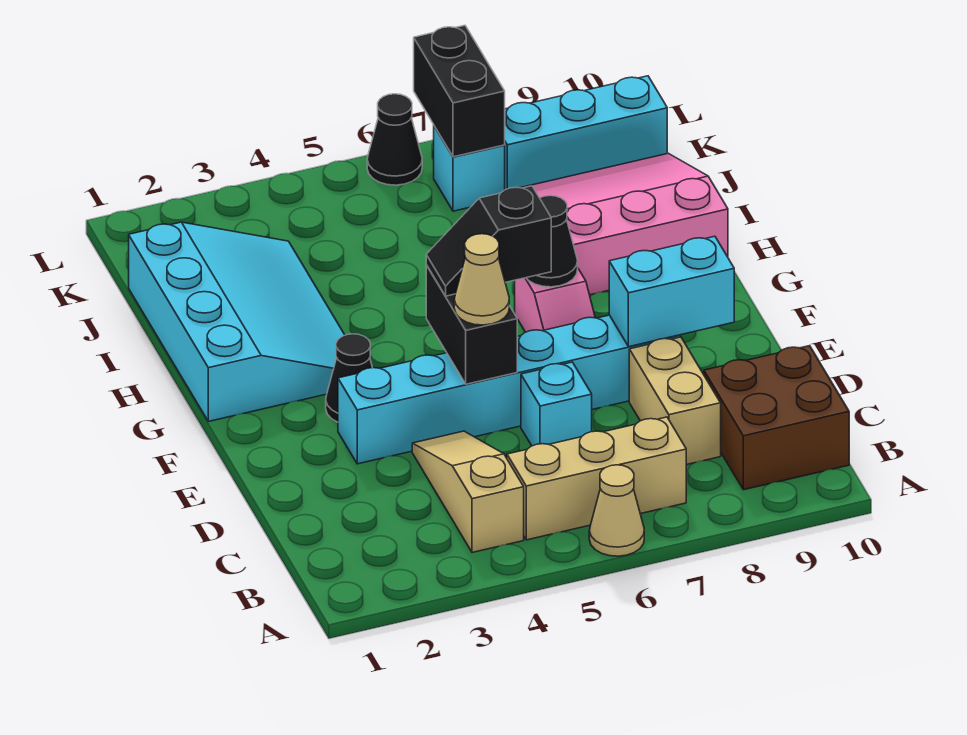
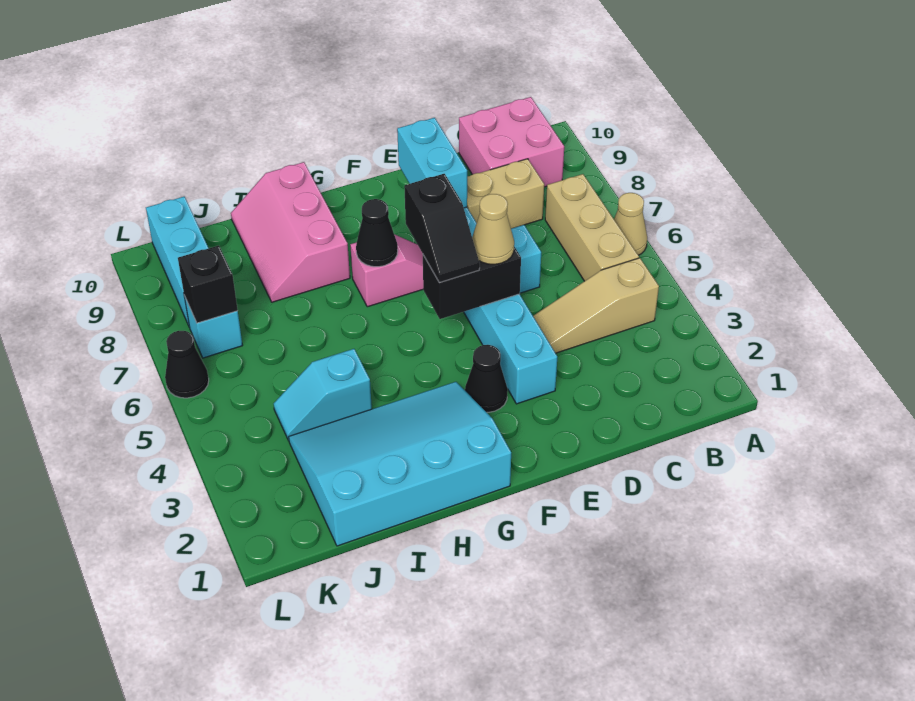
brown brick B9:C10 level 1 -> pink brick B9:C10 level 1
pink slope H8:J10 level 1 top H -> pink slope H8:I10 level 1 top H
none -> cyan slope I4:J4 level 1 top I
black brick K7:L7 level 2 -> black brick K7 level 2

